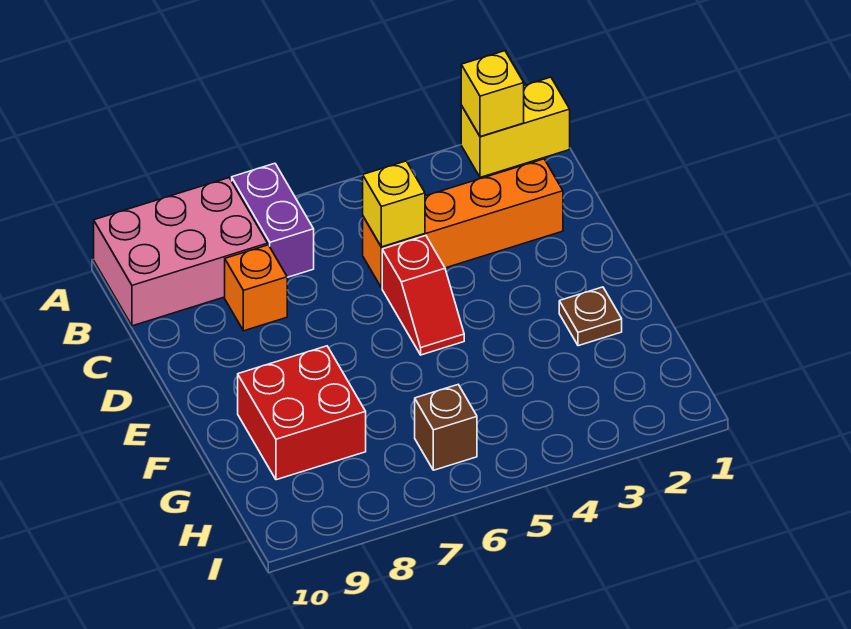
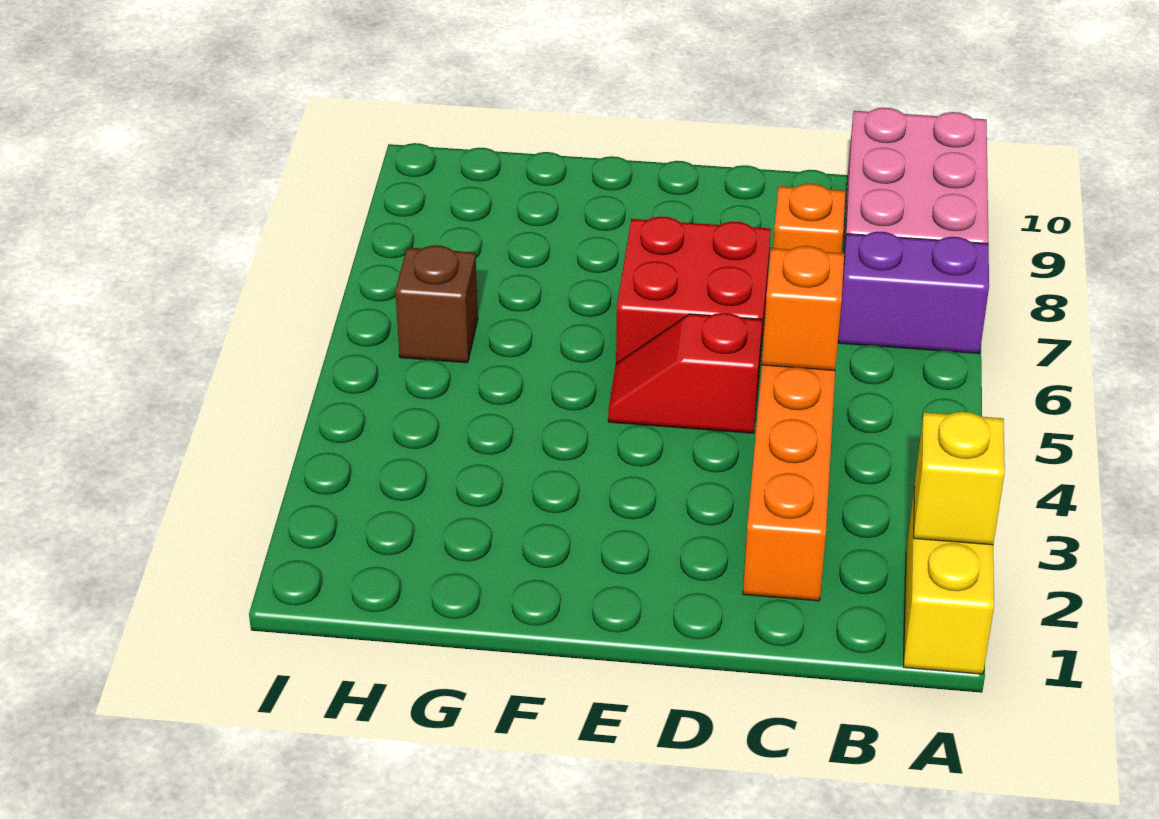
yellow brick C5 level 2 -> orange brick C5 level 2
brown plate F2 level 1 -> none
red brick F8:G9 level 1 -> red brick D6:E7 level 1

